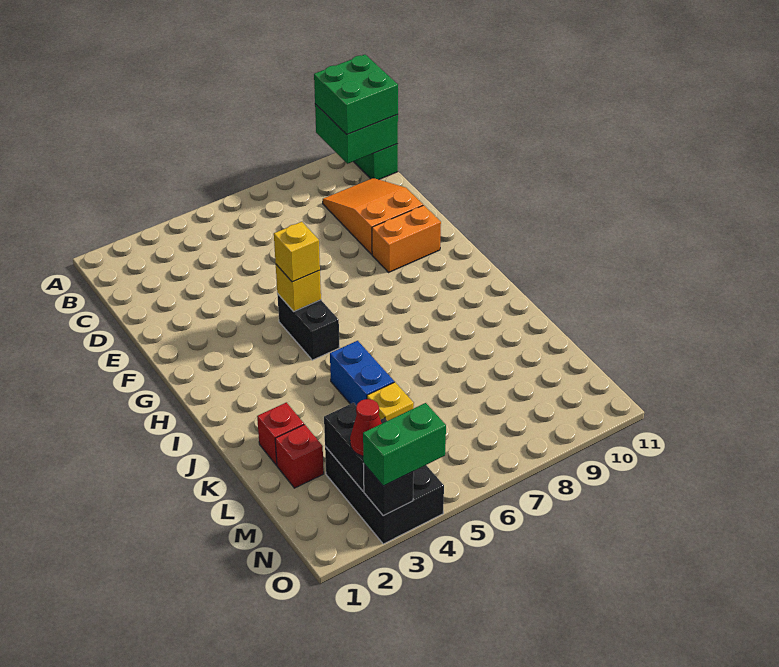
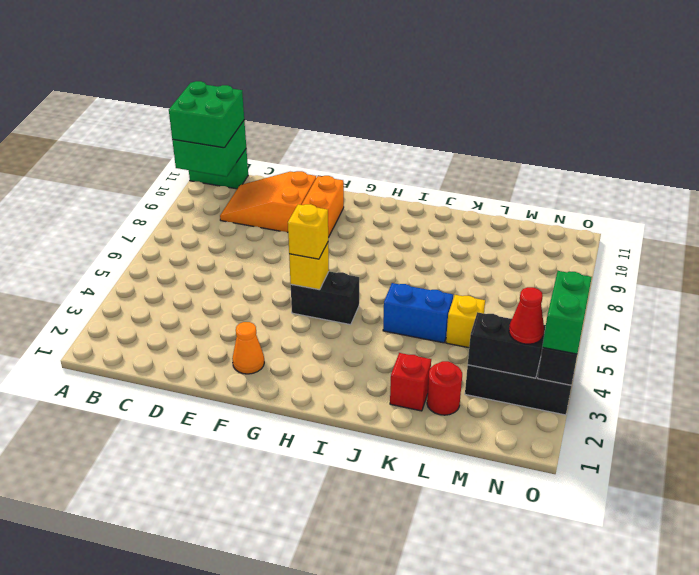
none -> orange cone F2 level 1
red brick L2 level 1 -> red round brick L2 level 1

